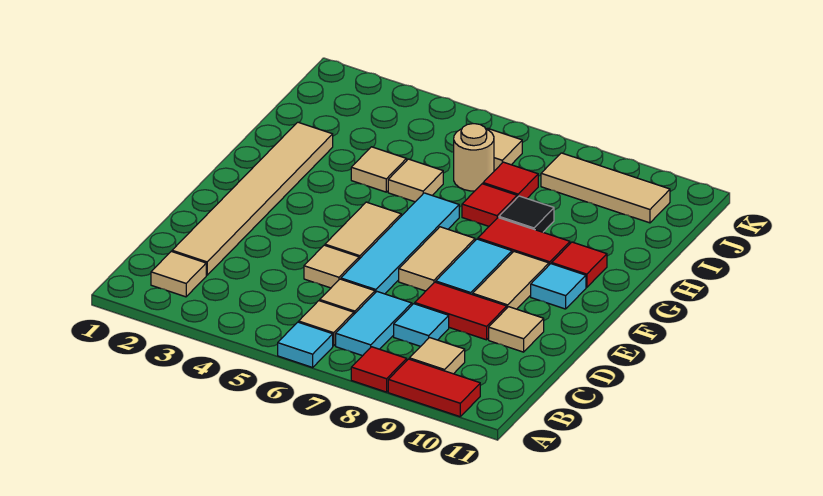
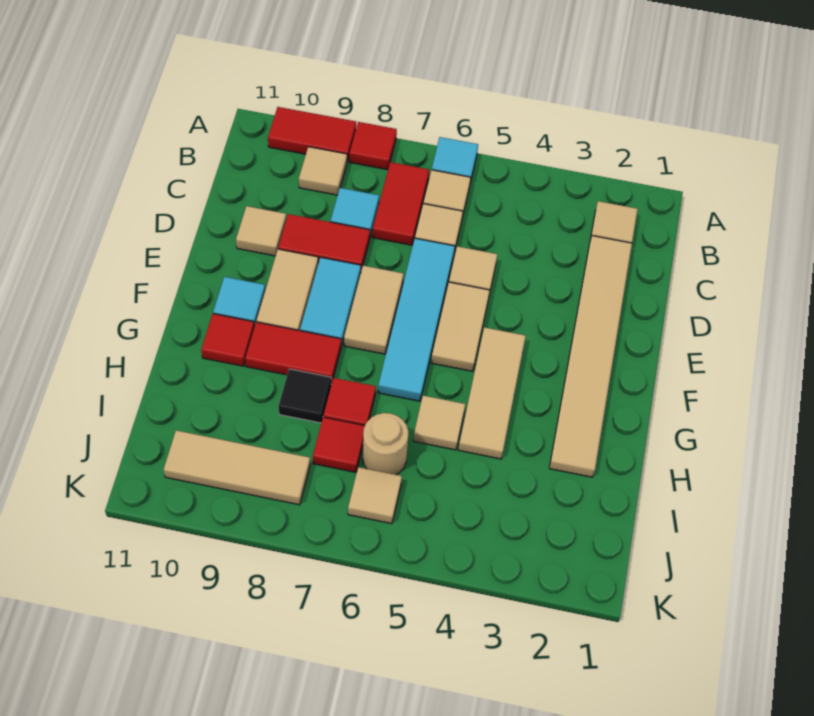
cyan tile B7:C7 level 1 -> red tile B7:C7 level 1
tan tile H4 level 1 -> tan tile F4:H4 level 1

